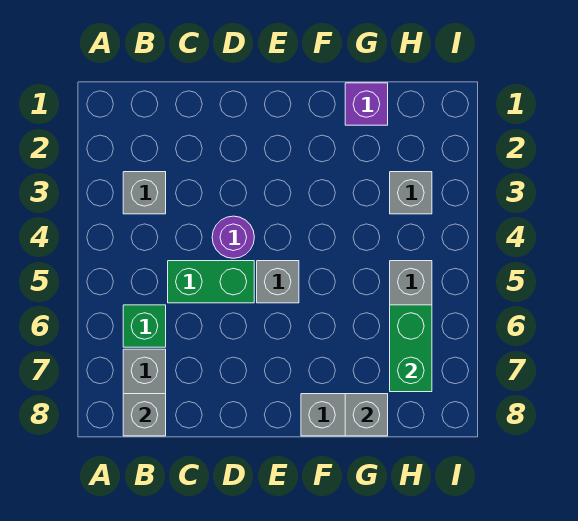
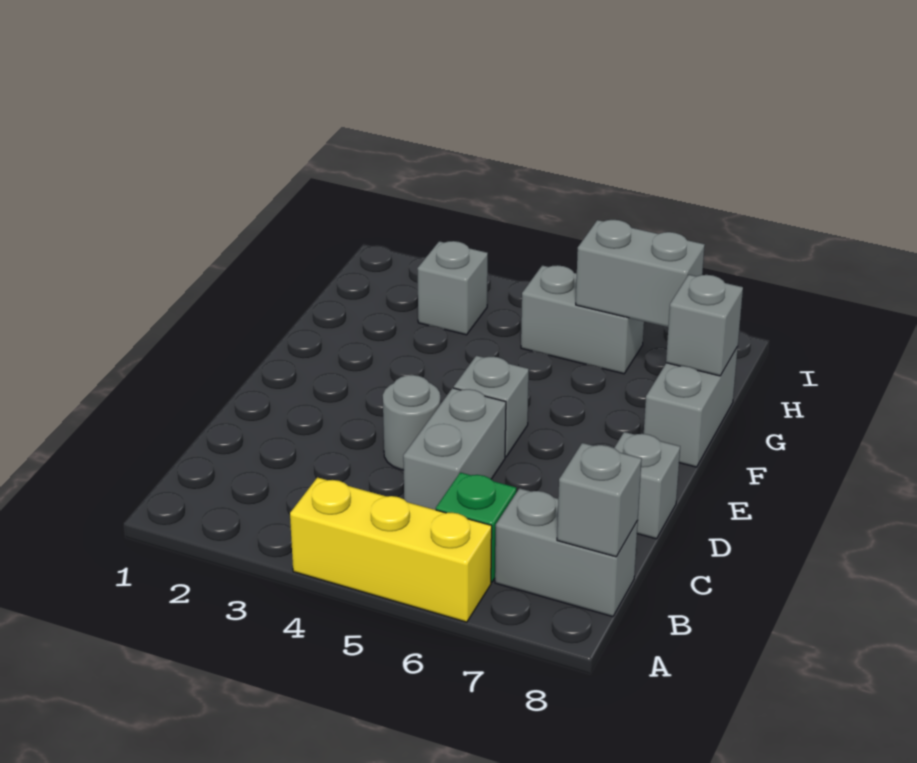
none -> yellow brick A4:A6 level 1
grey brick B3 level 1 -> grey brick D8 level 1
green brick C5:D5 level 1 -> grey brick C5:D5 level 1
purple round brick D4 level 1 -> grey round brick D4 level 1
purple brick G1 level 1 -> none
green brick H6:H7 level 2 -> grey brick H6:H7 level 2

